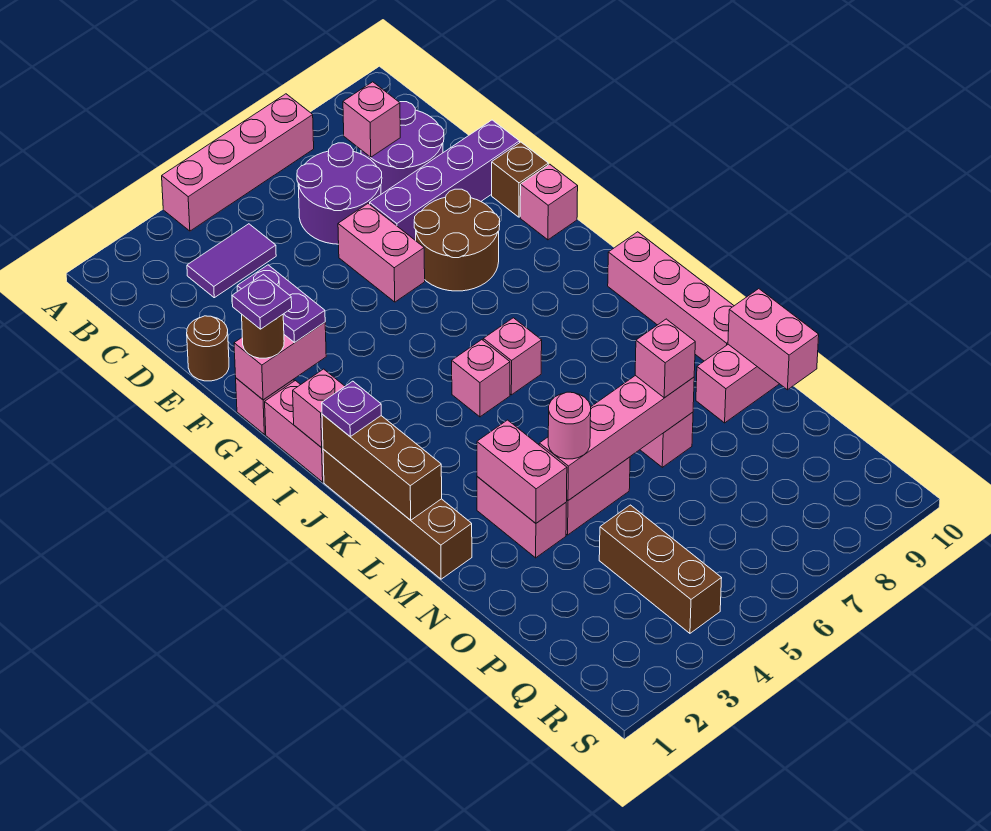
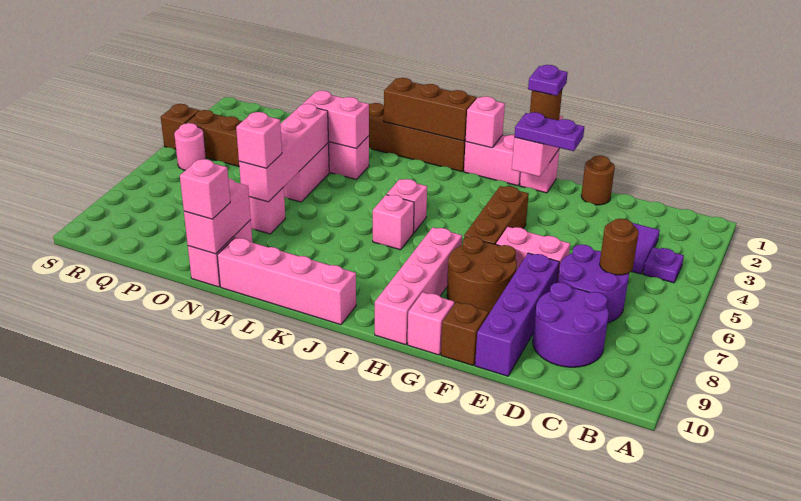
pink brick A4:A7 level 1 -> pink brick H7:H10 level 1
none -> brown round brick C6 level 2
pink brick C8 level 2 -> pink brick N10 level 3
none -> brown brick G4:G6 level 1
purple plate J1 level 3 -> purple plate B4 level 1
pink round brick N4 level 3 -> pink round brick R5 level 1
pink brick N10:O10 level 2 -> pink brick N9:N10 level 2
none -> brown brick S4 level 1

